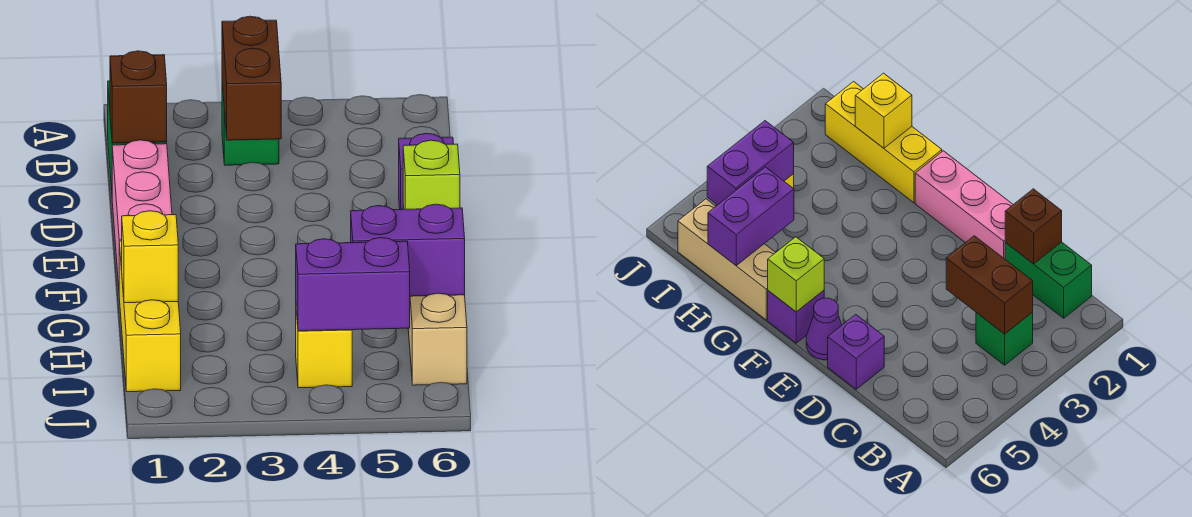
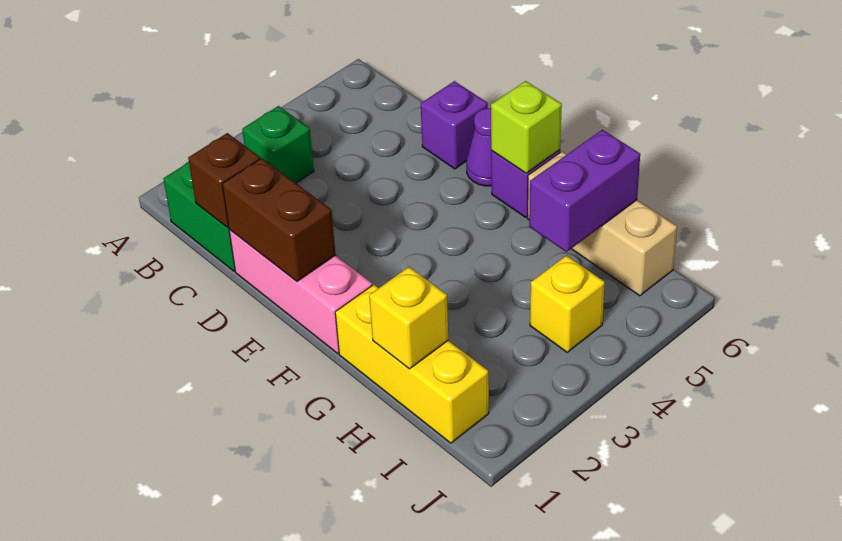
brown brick B3:C3 level 2 -> brown brick D1:E1 level 2
purple brick I4:I5 level 2 -> none

